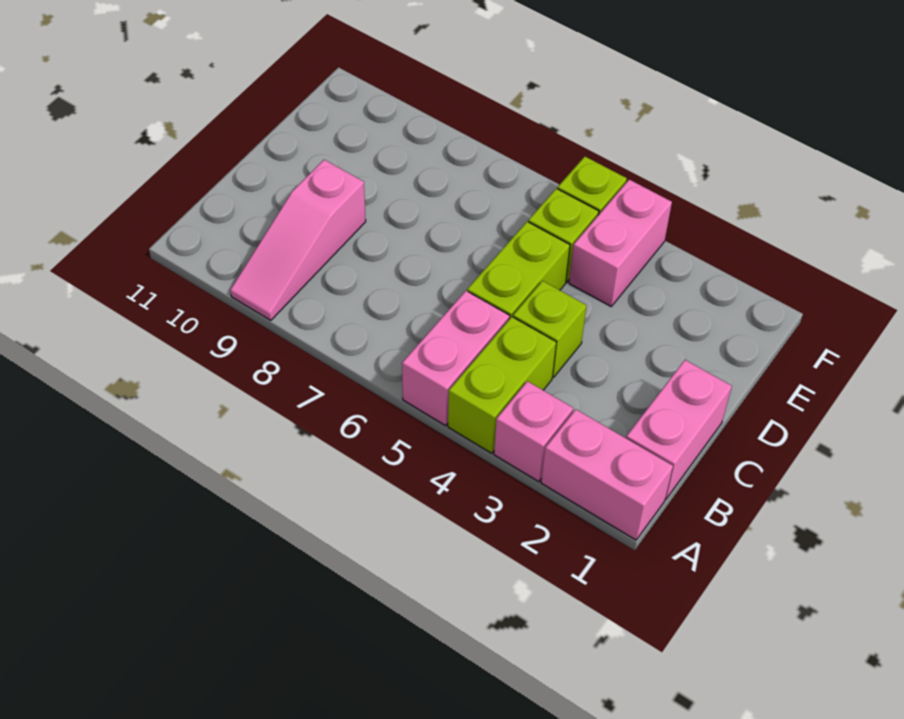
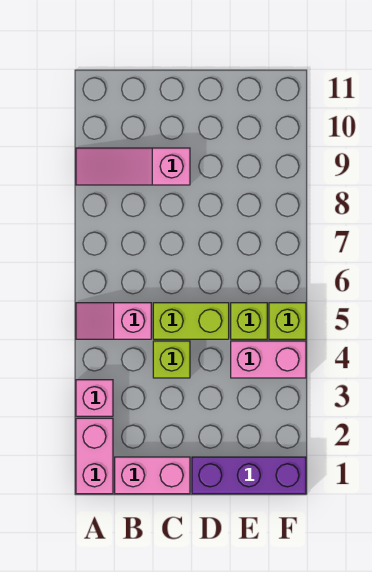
lime brick A4:B4 level 1 -> none
pink brick A5:B5 level 1 -> pink slope A5:B5 level 1 top B
none -> purple brick D1:F1 level 1

